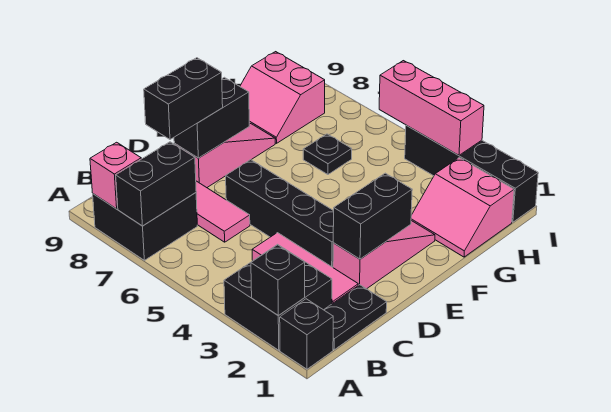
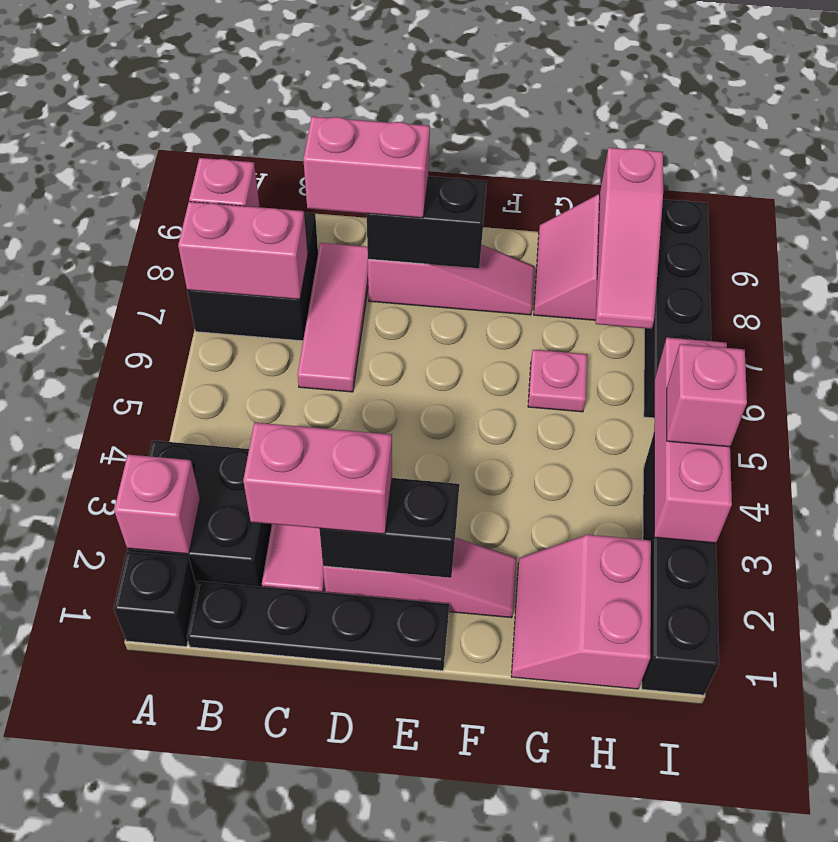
black brick A2 level 2 -> pink brick A2 level 2
black brick A7:B7 level 2 -> pink brick A7:B7 level 2
black plate B1:C1 level 1 -> black plate B1:E1 level 1
none -> pink brick C2:D2 level 3
black brick C8:D8 level 3 -> pink brick C8:D8 level 3
black brick D3:D6 level 1 -> black brick I6:I9 level 1
black plate G6 level 1 -> pink plate G6 level 1
none -> pink slope H7:H9 level 2 top 9
none -> pink brick I4 level 3

